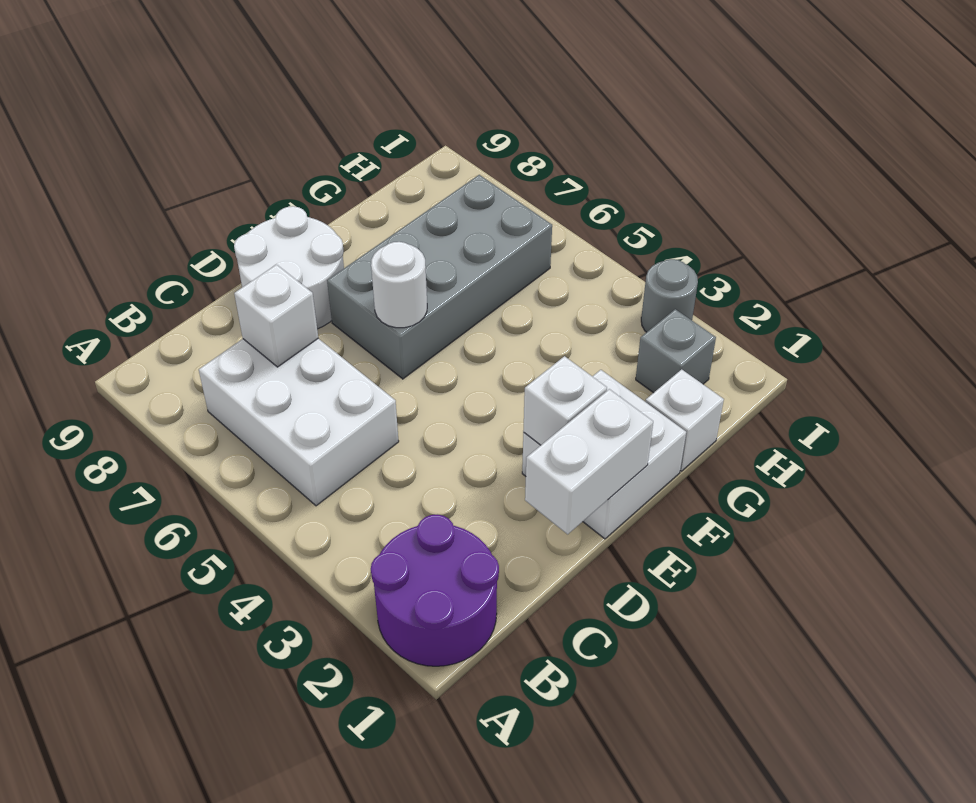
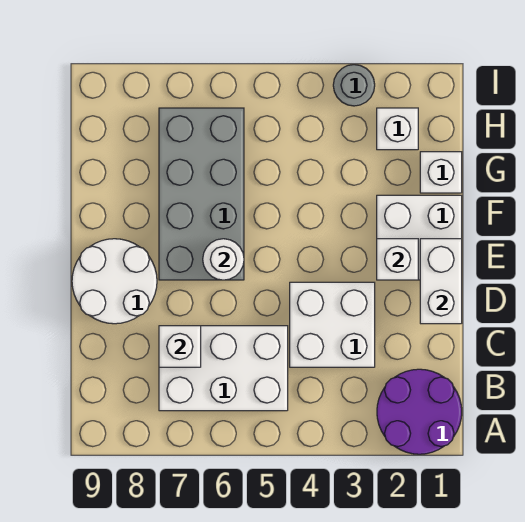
none -> white brick C3:D4 level 1
grey brick H2 level 1 -> white brick H2 level 1

